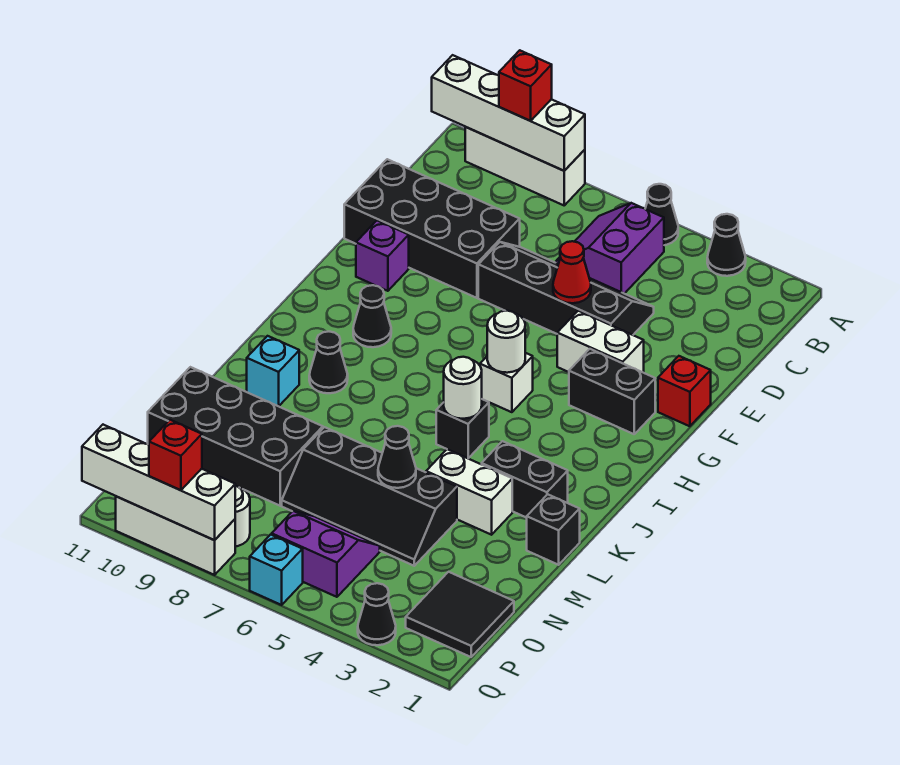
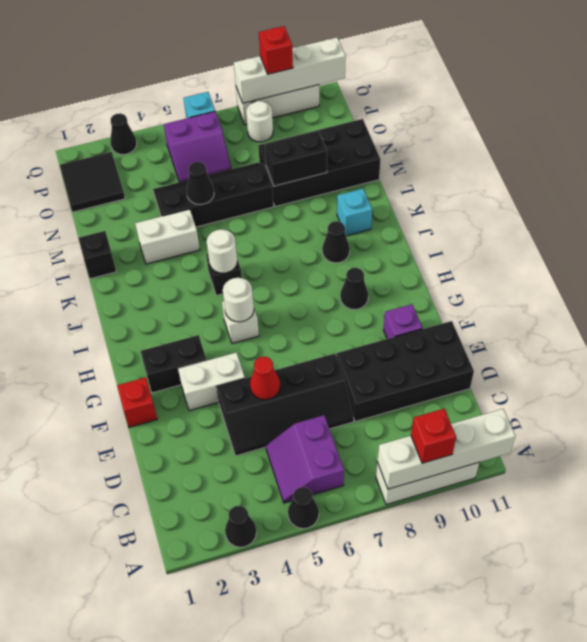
purple slope B5:C6 level 1 top 5 -> purple slope B5:C6 level 1 top 6
black brick K2:K3 level 1 -> black brick M8:M9 level 2

